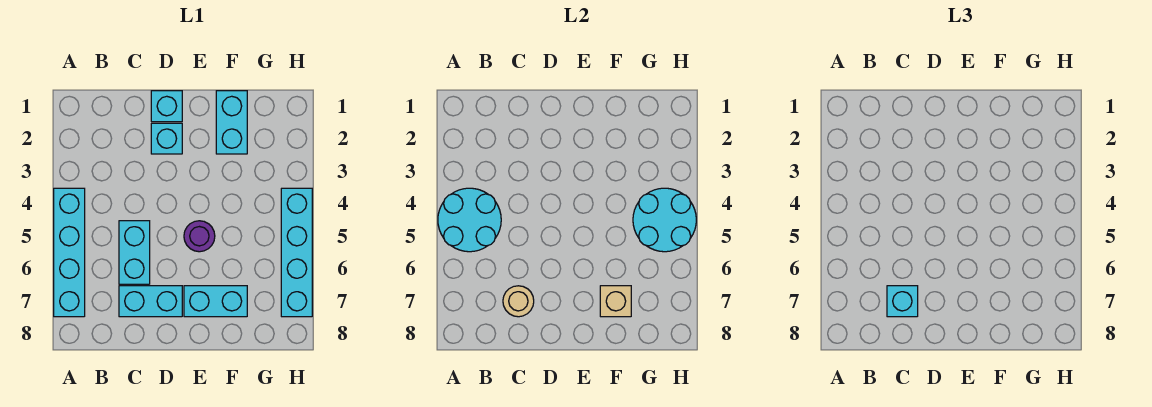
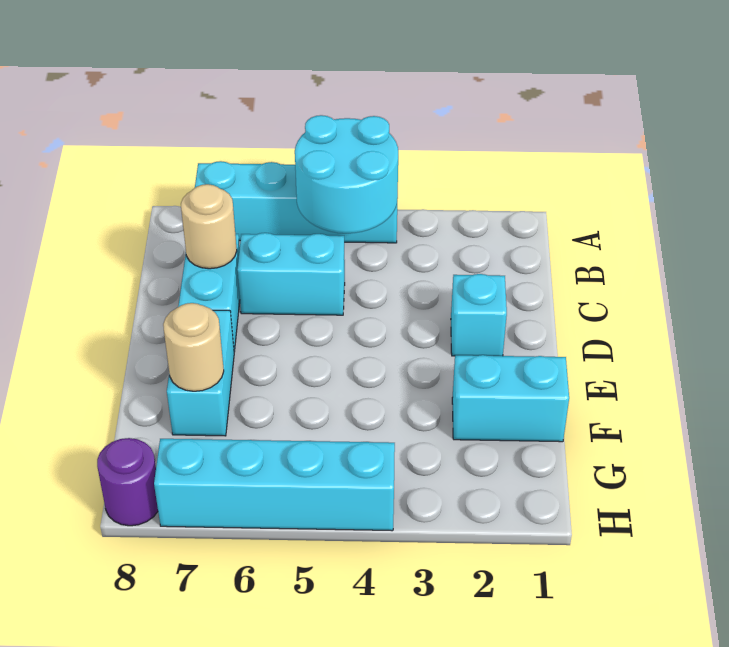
cyan brick C7 level 3 -> none
cyan brick D1 level 1 -> none
purple round brick E5 level 1 -> purple round brick H8 level 1
tan brick F7 level 2 -> tan round brick F7 level 2
cyan round brick G4:H5 level 2 -> none

